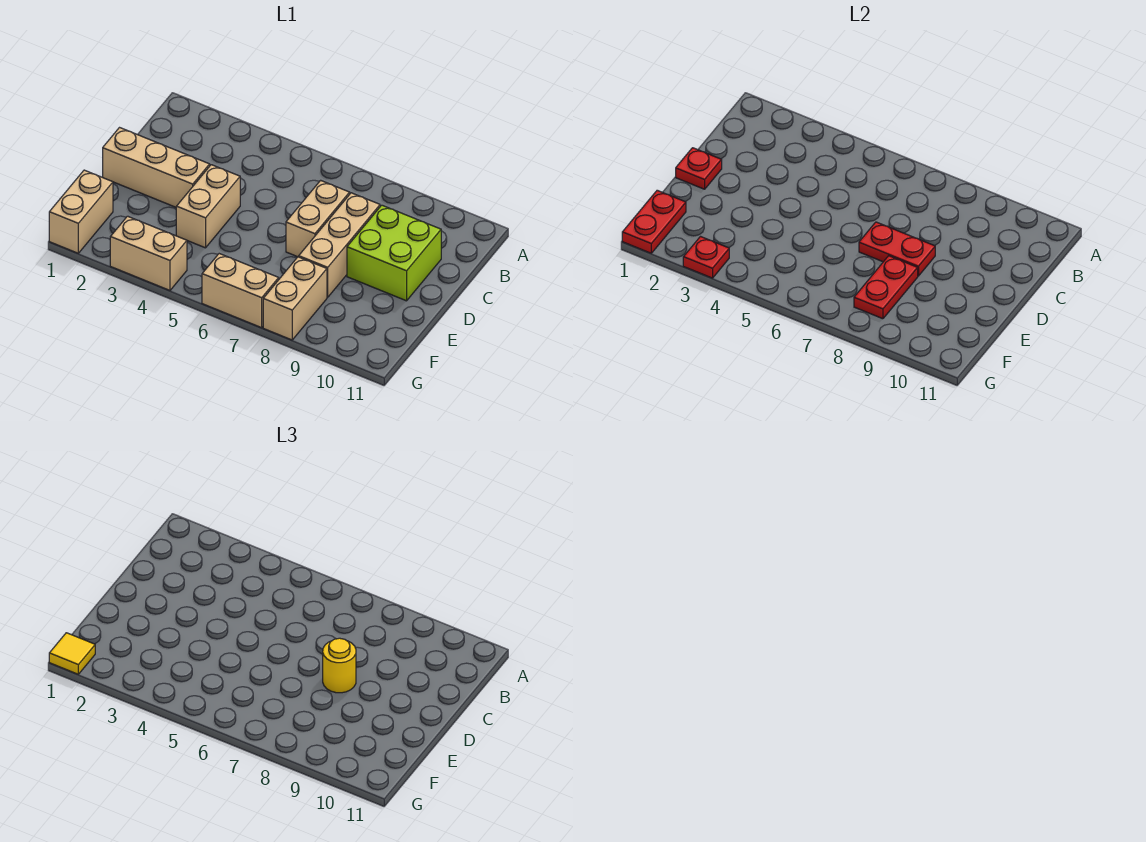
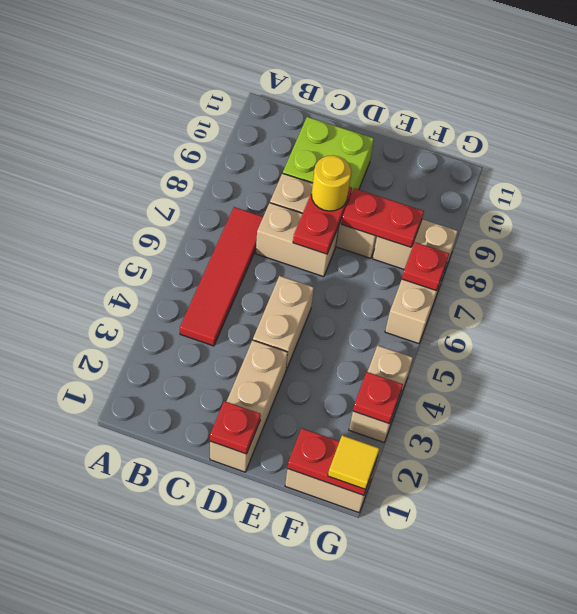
none -> red tile B4:B7 level 1
tan brick D4:E4 level 1 -> tan brick D4:D5 level 1
none -> red plate G7 level 2

